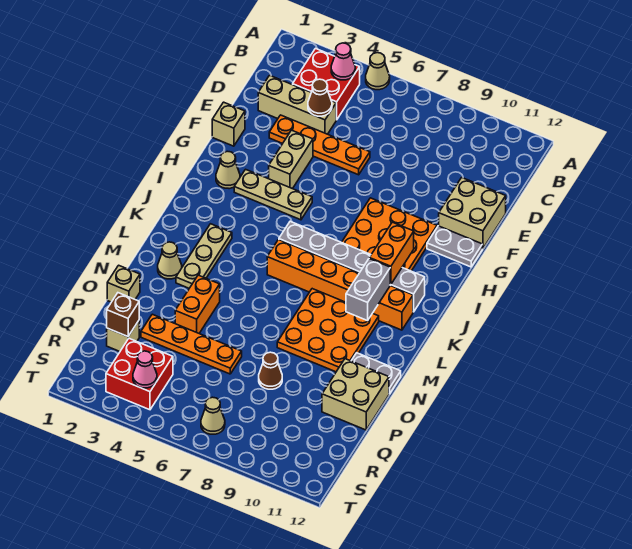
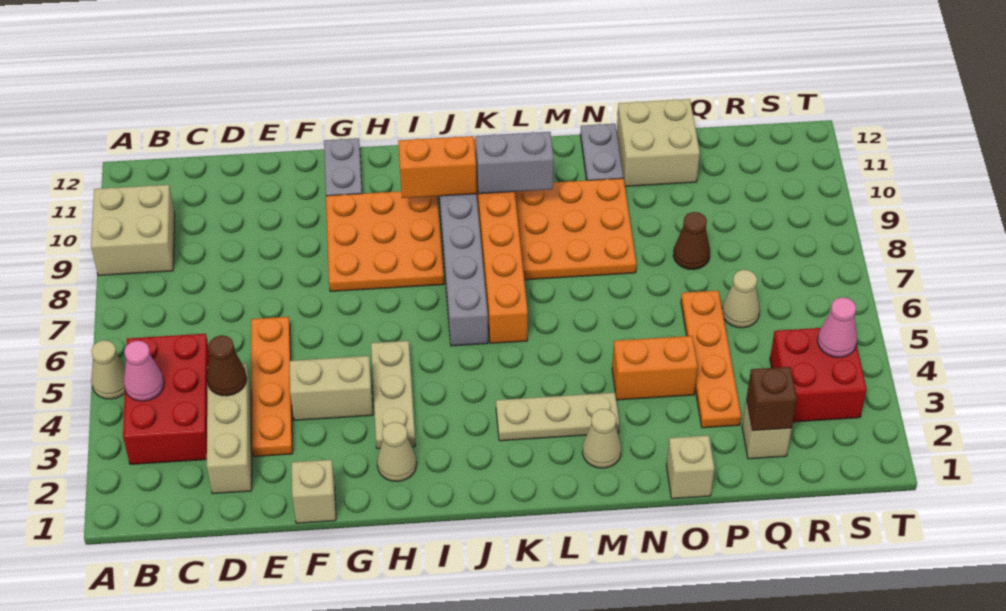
red brick B3:C4 level 1 -> red brick B3:C5 level 1
tan brick E11:F12 level 1 -> tan brick A9:B10 level 1
tan cone S7 level 1 -> tan cone Q6 level 1

